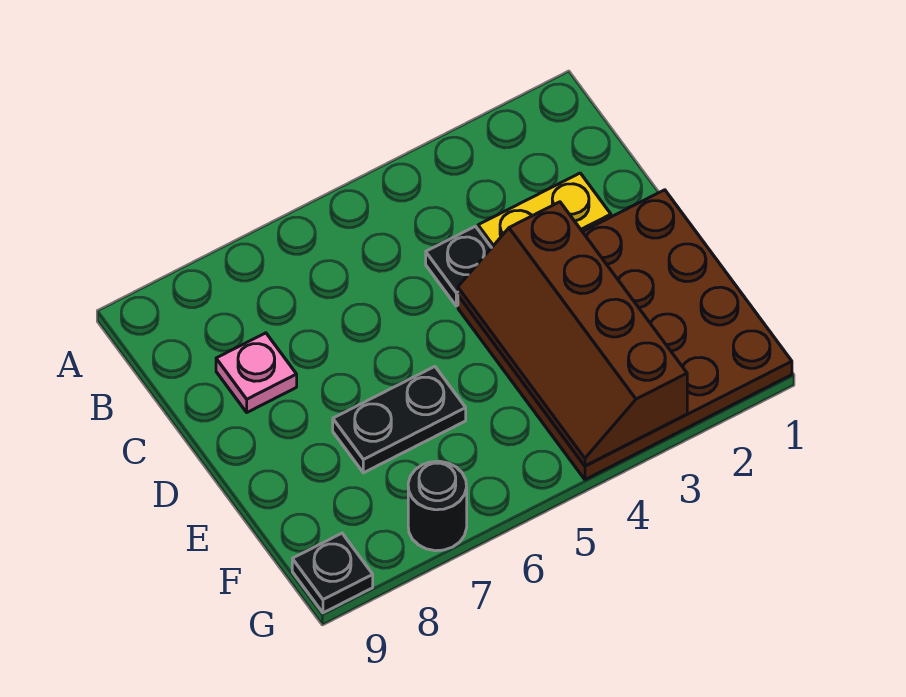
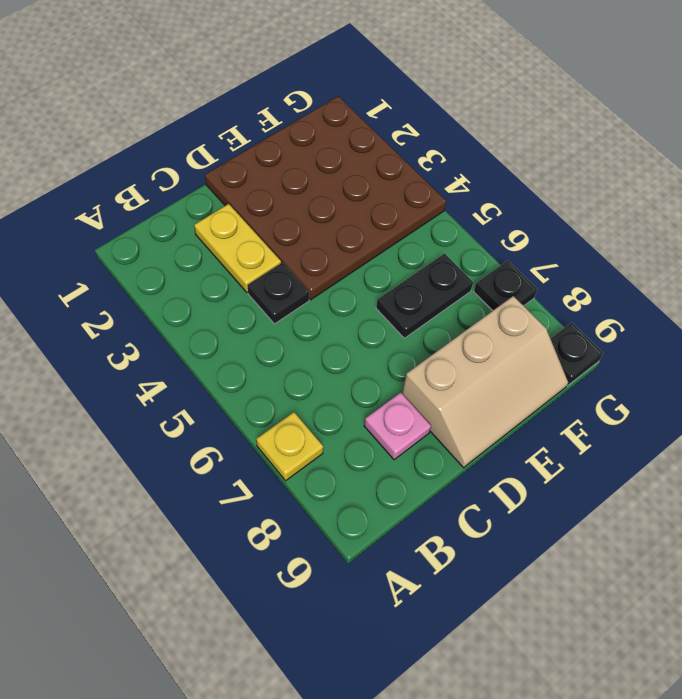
none -> yellow plate A7 level 1
brown slope D3:G4 level 2 top 3 -> none
none -> tan slope D8:F9 level 1 top 8
black plate E6:E7 level 1 -> black plate E6:F6 level 1
black round brick G7 level 1 -> black plate G7 level 1

